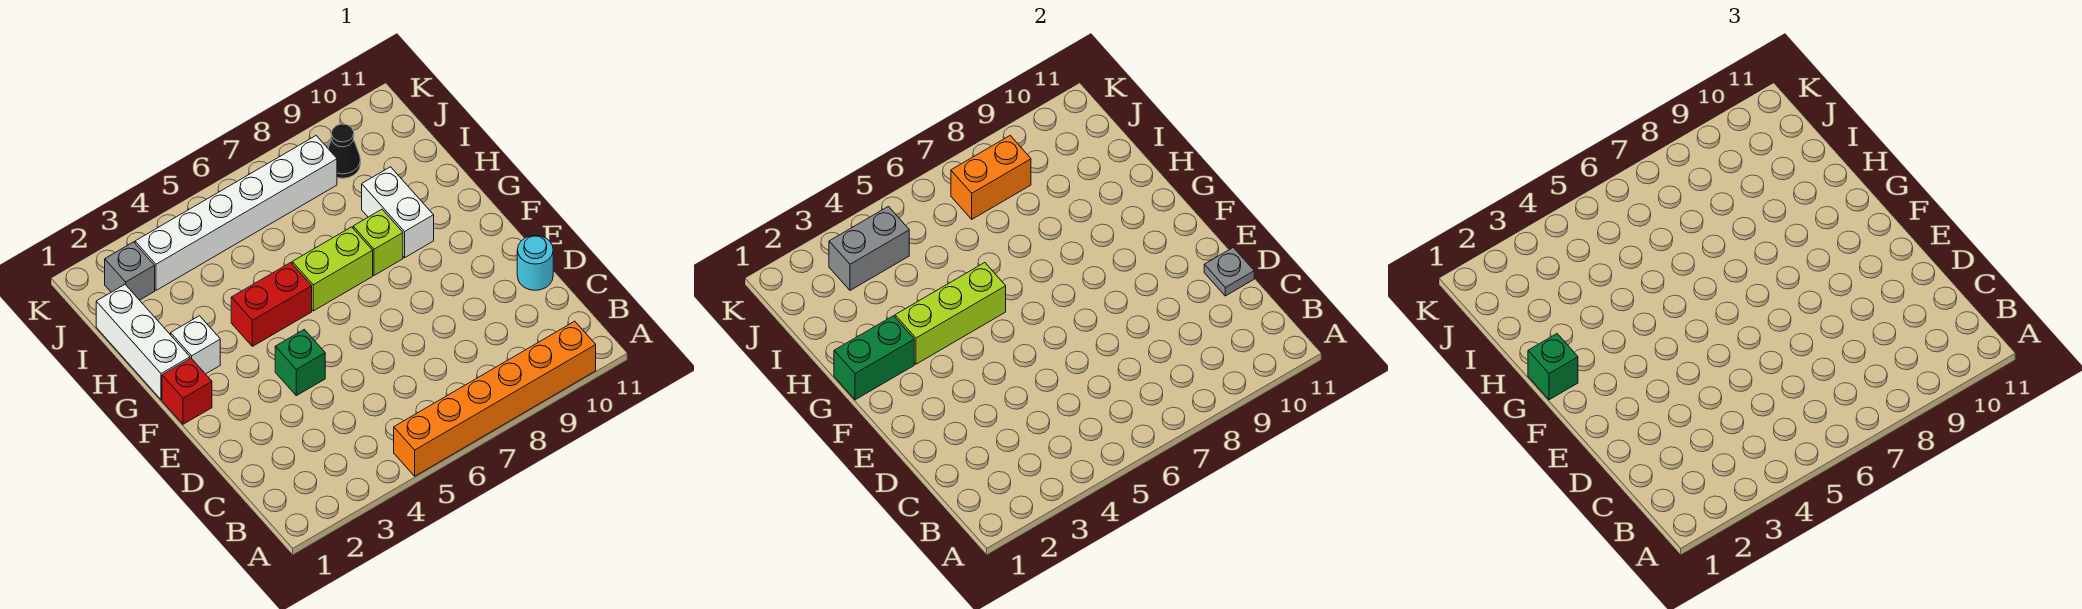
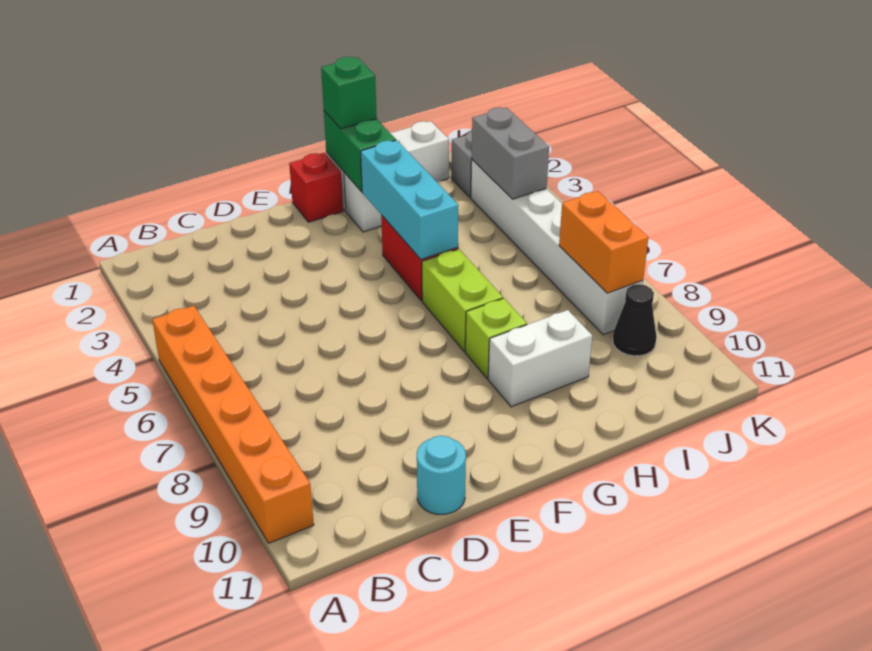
grey plate D11 level 2 -> none
green brick E4 level 1 -> none
lime brick G3:G5 level 2 -> cyan brick G3:G5 level 2

